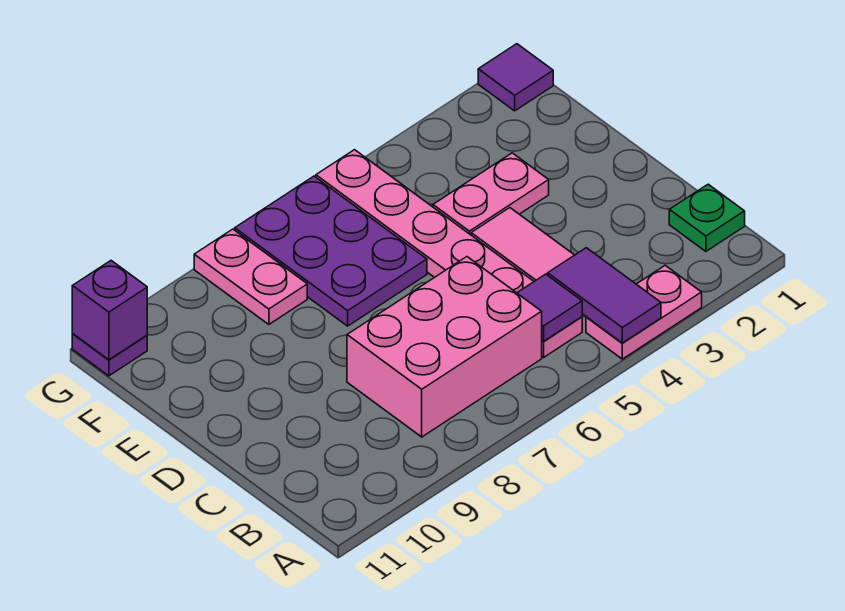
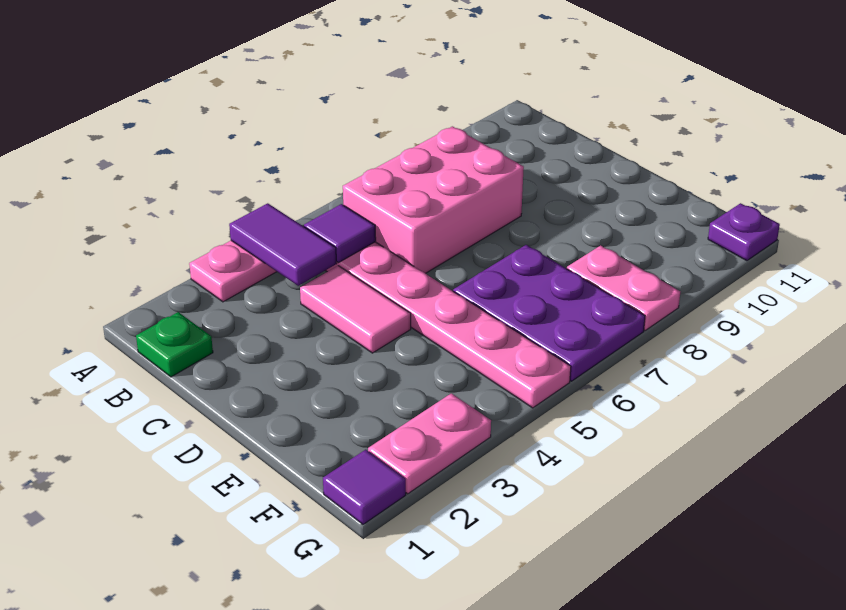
pink plate E3:E4 level 1 -> pink plate G2:G3 level 1
purple brick G11 level 2 -> none

